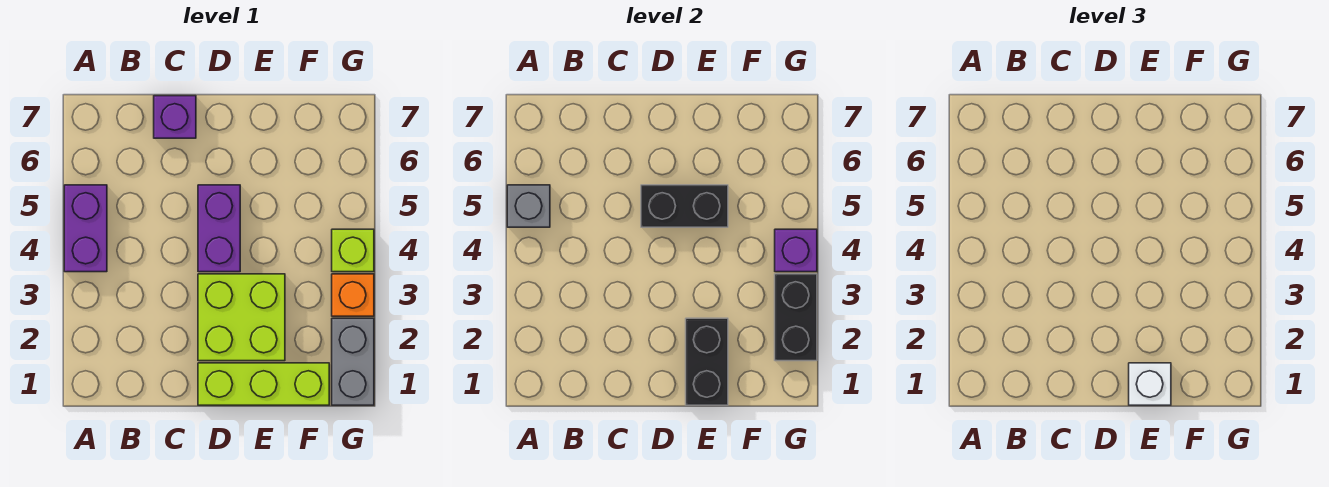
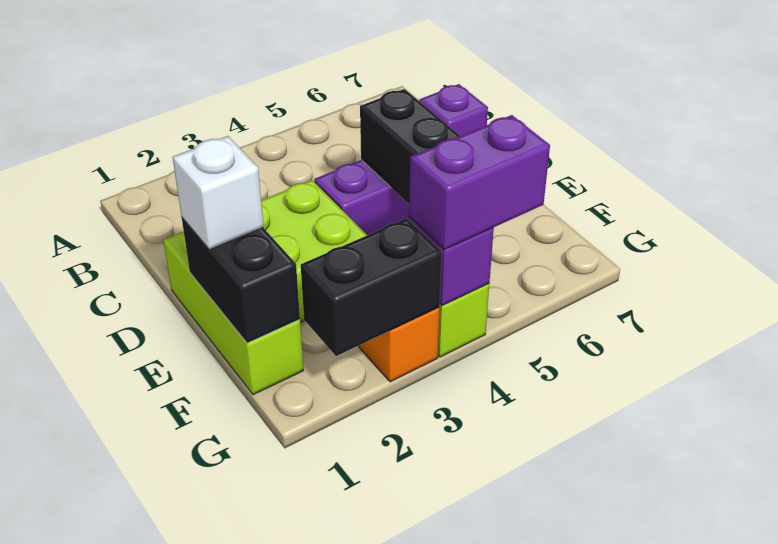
purple brick A4:A5 level 1 -> purple brick G4:G5 level 3
grey brick A5 level 2 -> none
black brick E1:E2 level 2 -> black brick E1:F1 level 2
grey brick G1:G2 level 1 -> none

